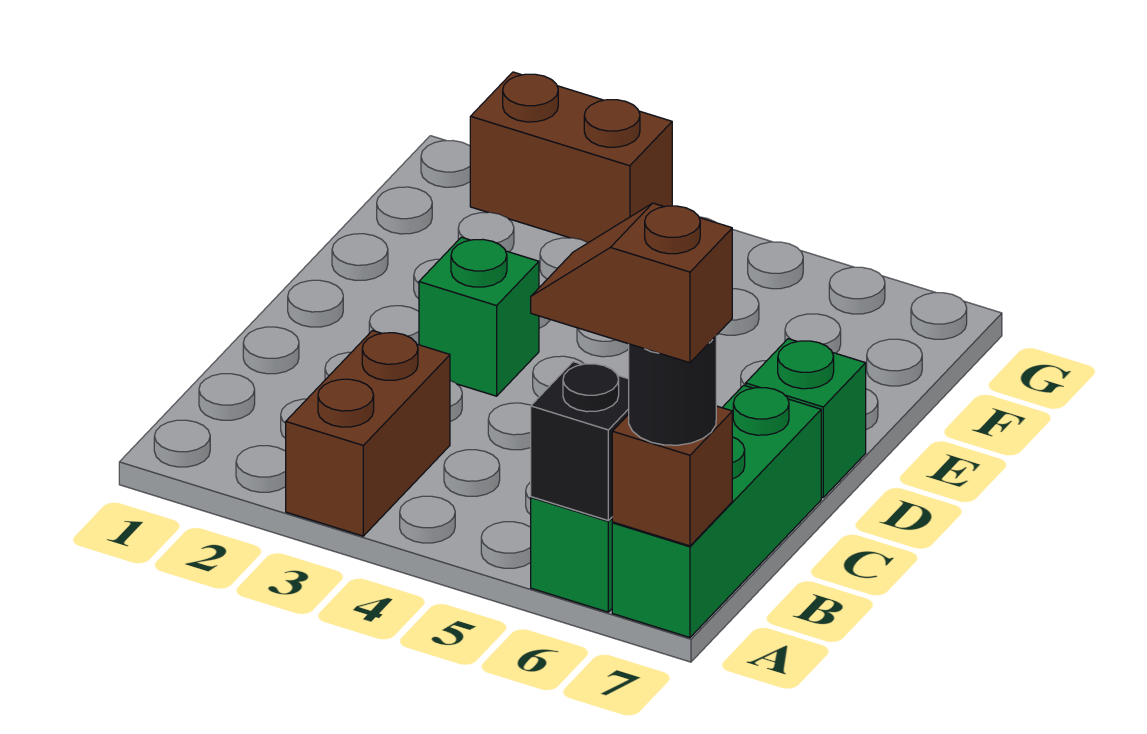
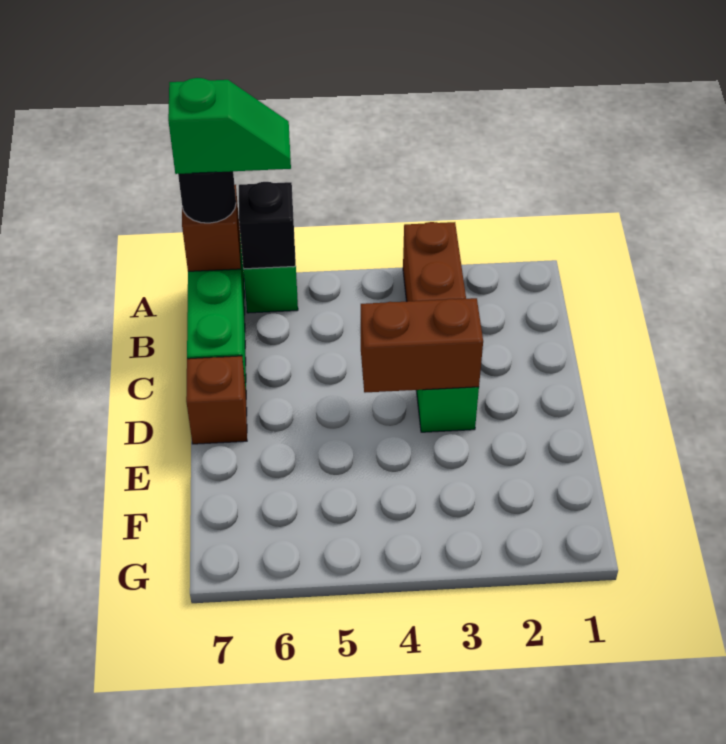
brown slope A6:A7 level 4 top 7 -> green slope A6:A7 level 4 top 7
green brick D7 level 1 -> brown brick D7 level 1
brown brick G2:G3 level 1 -> brown brick D3:D4 level 2

